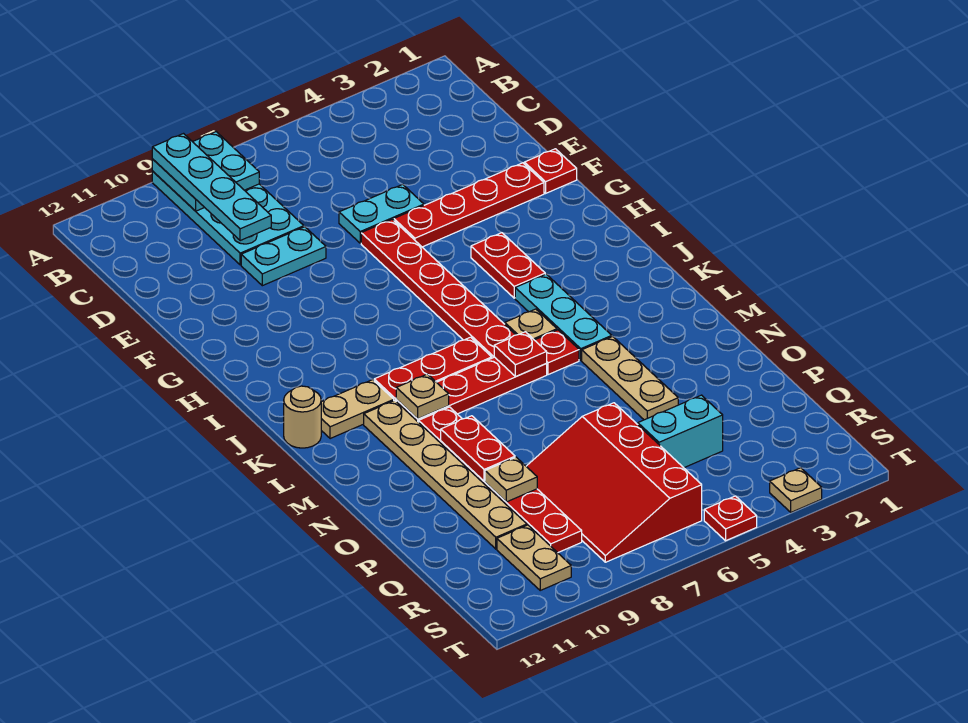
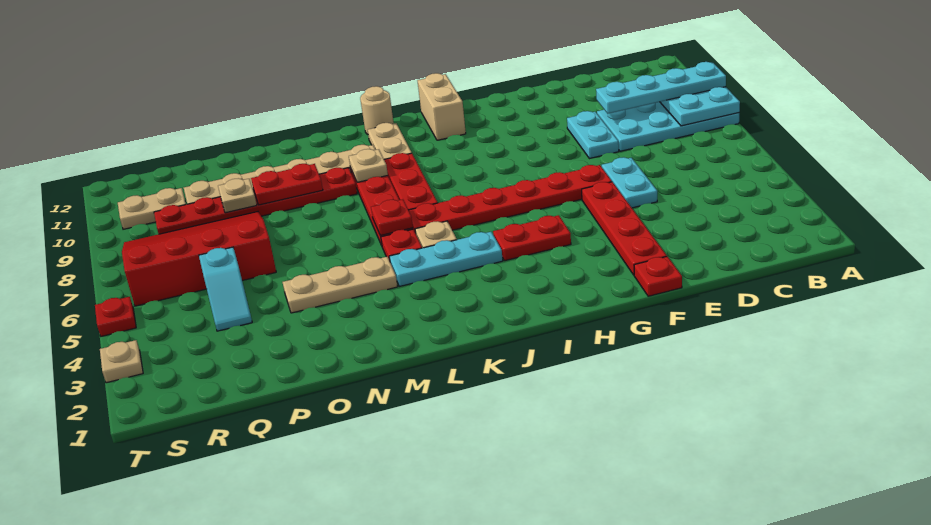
none -> tan brick I11:I12 level 1
cyan brick Q4:Q5 level 1 -> cyan slope Q4:Q5 level 1 top 5

